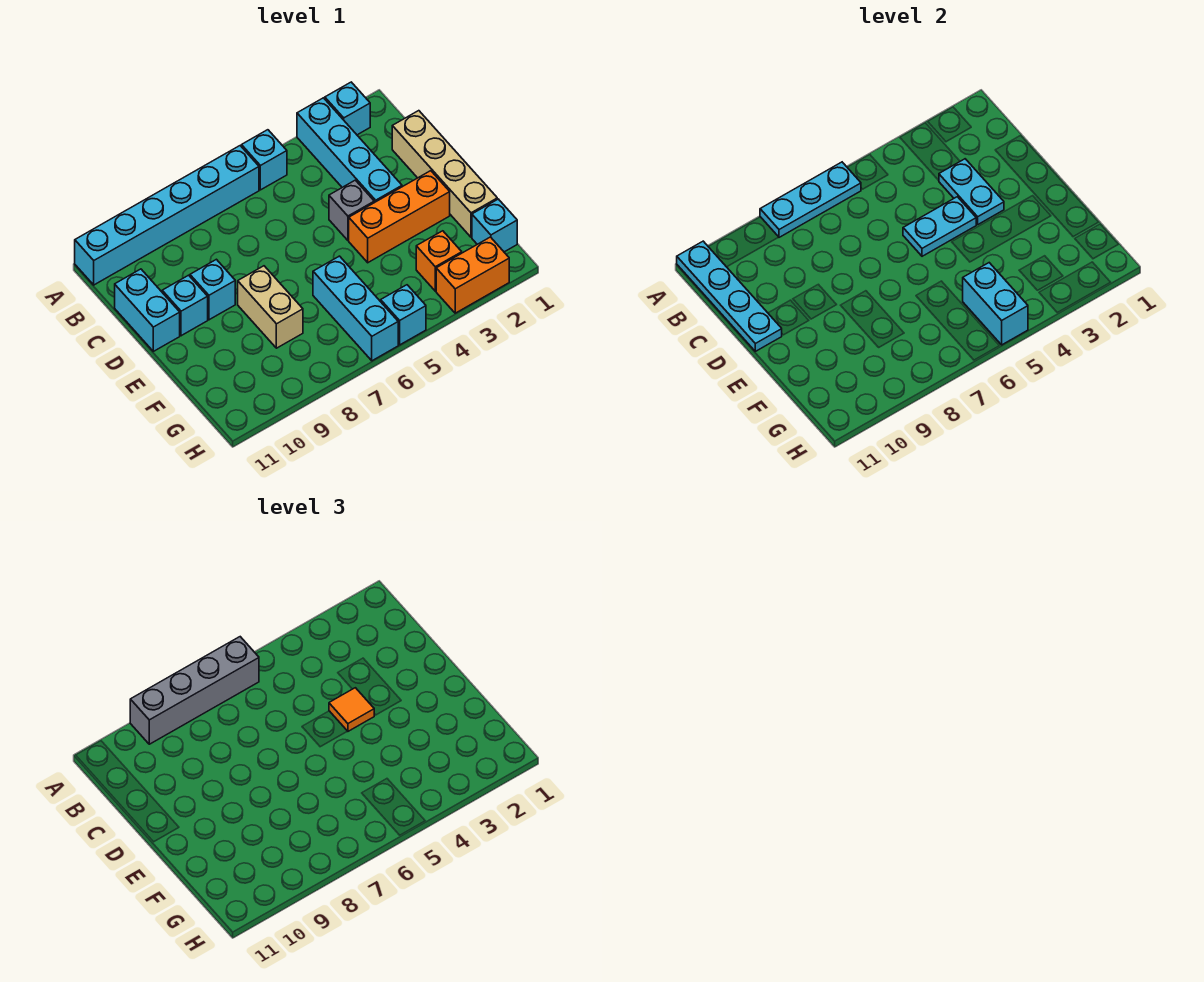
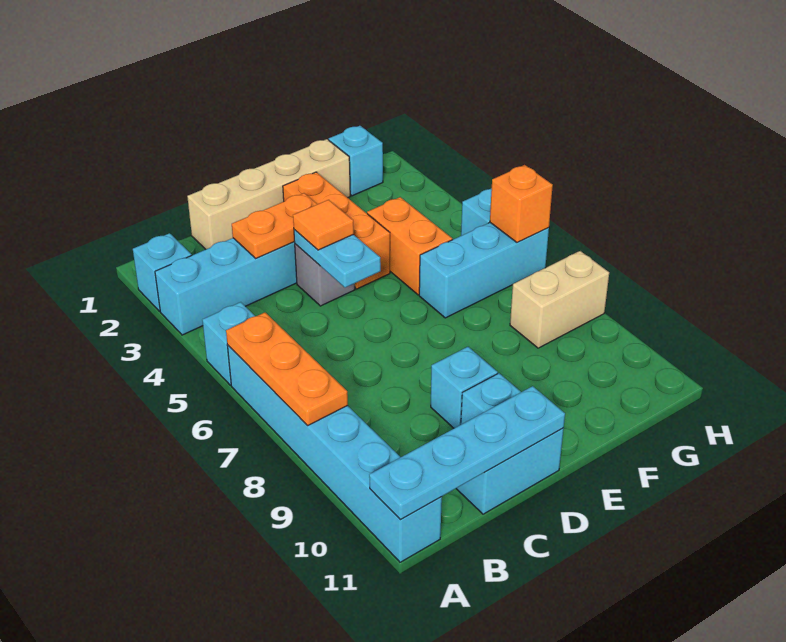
cyan plate A6:A8 level 2 -> orange plate A6:A8 level 2
grey brick A6:A9 level 3 -> none
cyan plate C3:D3 level 2 -> orange plate C3:D3 level 2
tan brick E8:F8 level 1 -> tan brick G8:H8 level 1
orange brick G3 level 1 -> orange brick H6 level 2
cyan brick G5:H5 level 2 -> none
orange brick H2:H3 level 1 -> orange brick F4:F5 level 1

